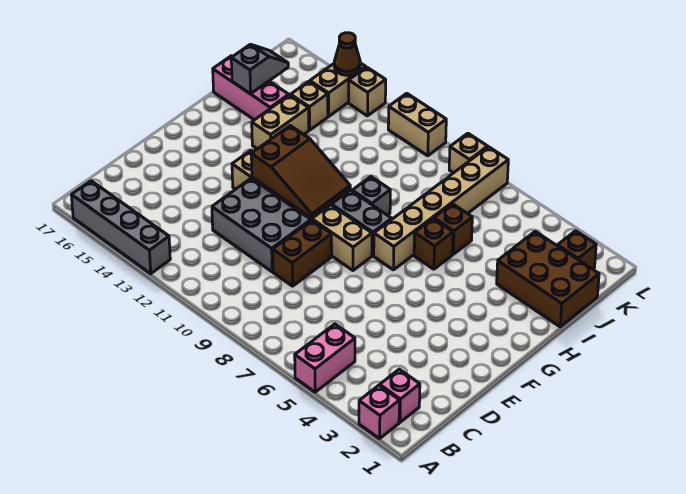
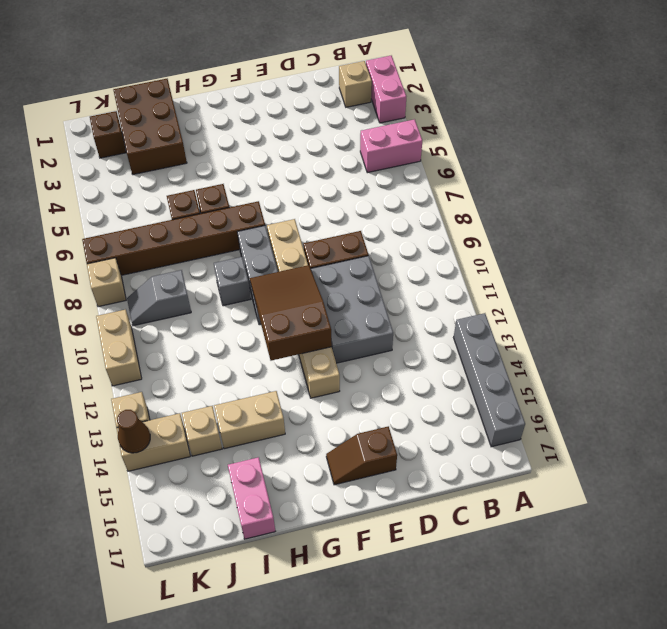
pink brick A2 level 1 -> pink brick A2:A3 level 1
pink brick B2 level 1 -> tan brick B2 level 1
none -> brown slope E16:F16 level 1 top E
tan brick G7:L7 level 1 -> brown brick G7:L7 level 1
pink brick I15:I17 level 1 -> pink brick I16:I17 level 1
grey slope I16:J16 level 2 top I -> grey slope J9:K9 level 1 top J

